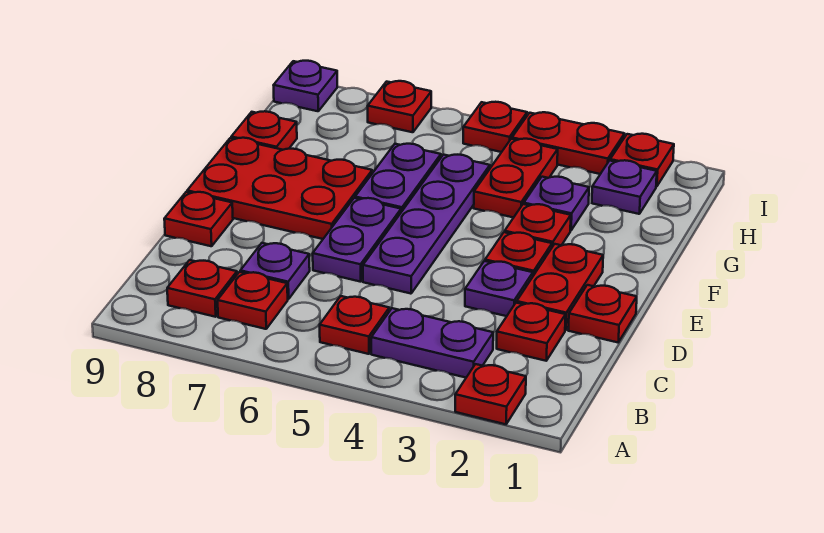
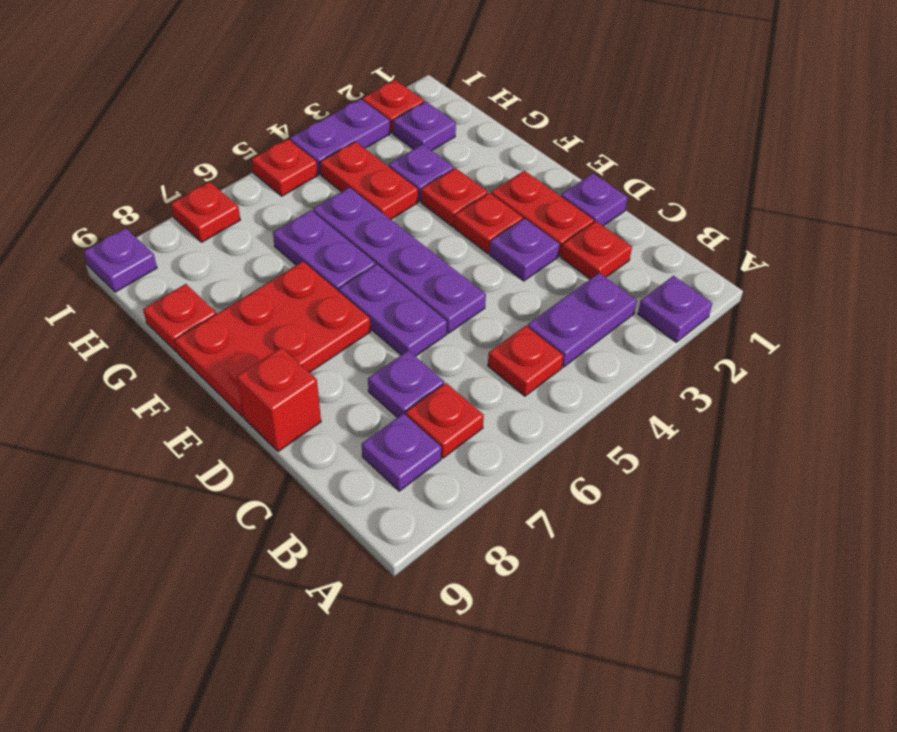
red plate A2 level 1 -> purple plate A2 level 1
red plate B8 level 1 -> purple plate B8 level 1
red plate D1 level 1 -> purple plate D1 level 1
red plate D9 level 1 -> red brick D9 level 1
red plate I3:I4 level 1 -> purple plate I3:I4 level 1

